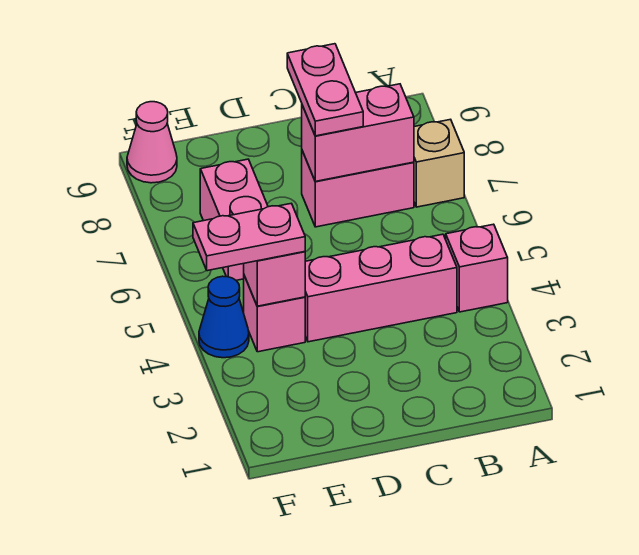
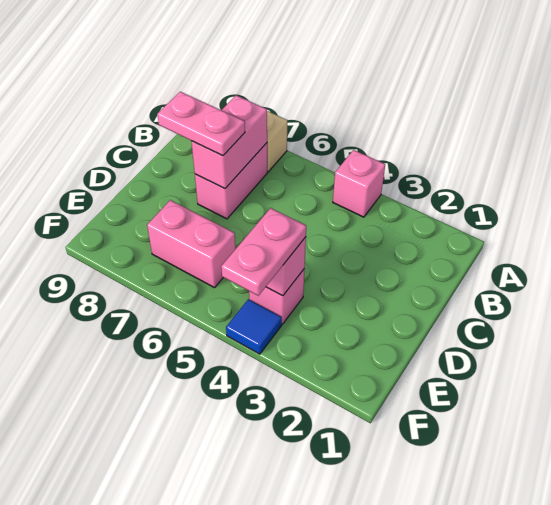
pink brick B4:D4 level 1 -> none
blue cone F4 level 1 -> blue tile F4 level 1
pink cone F9 level 1 -> none

